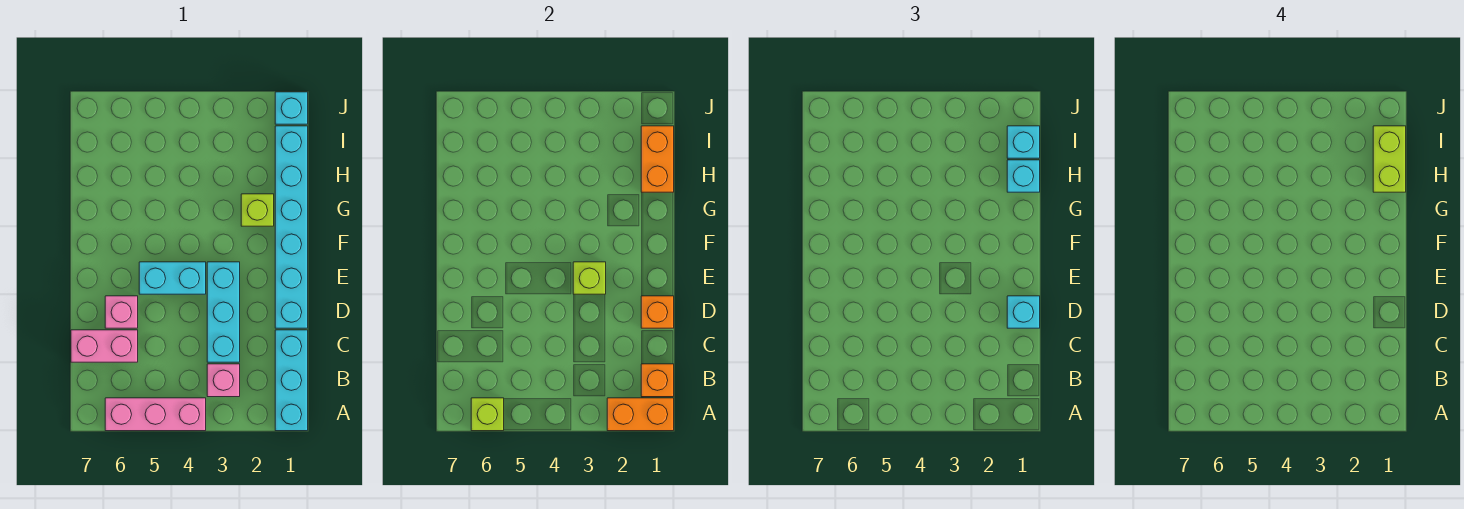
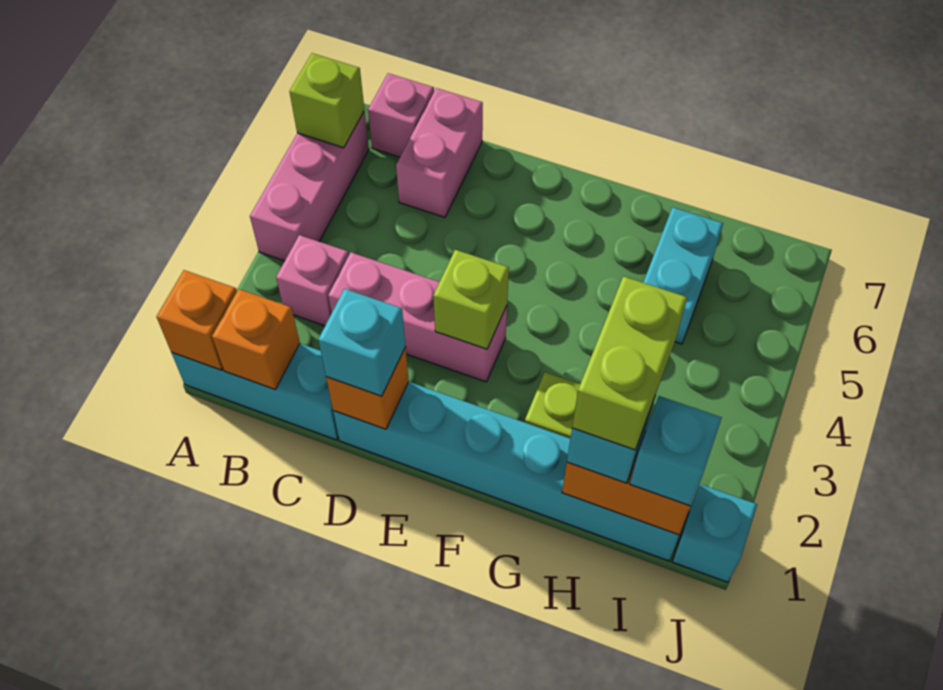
orange brick A1:A2 level 2 -> orange brick A1 level 2
cyan brick C3:E3 level 1 -> pink brick C3:E3 level 1
pink brick D6 level 1 -> pink brick B7 level 1
cyan brick E4:E5 level 1 -> cyan brick H5:H6 level 1
lime brick H1:I1 level 4 -> lime brick H1:H2 level 4

